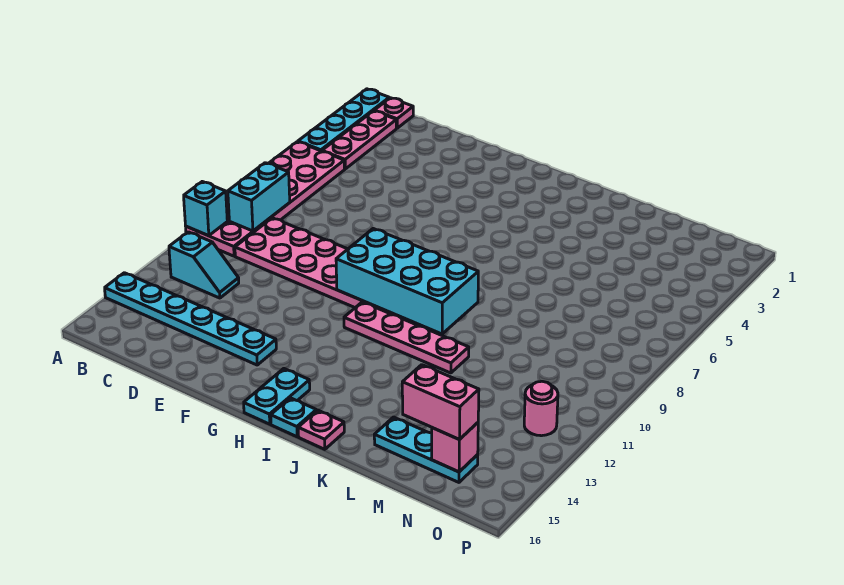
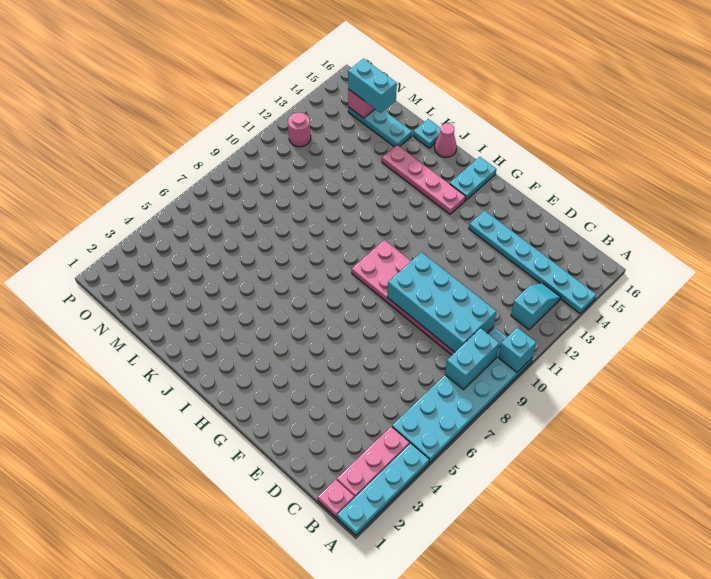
pink plate A5:B10 level 1 -> cyan plate A5:B10 level 1
cyan slope B12:C12 level 1 top B -> cyan slope B12:B13 level 1 top 12
cyan brick G9:J10 level 2 -> cyan brick C9:F10 level 2
pink plate H11:K11 level 1 -> pink plate H14:K14 level 1
cyan plate I16 level 1 -> cyan plate K16 level 1
pink plate J16 level 1 -> pink cone J16 level 1
pink brick M15:N15 level 3 -> cyan brick M15:N15 level 3

